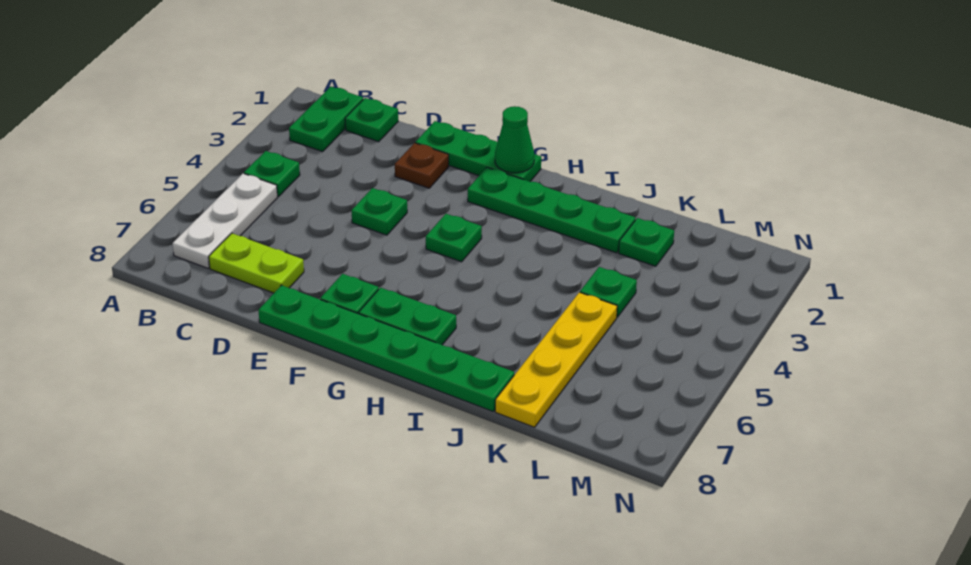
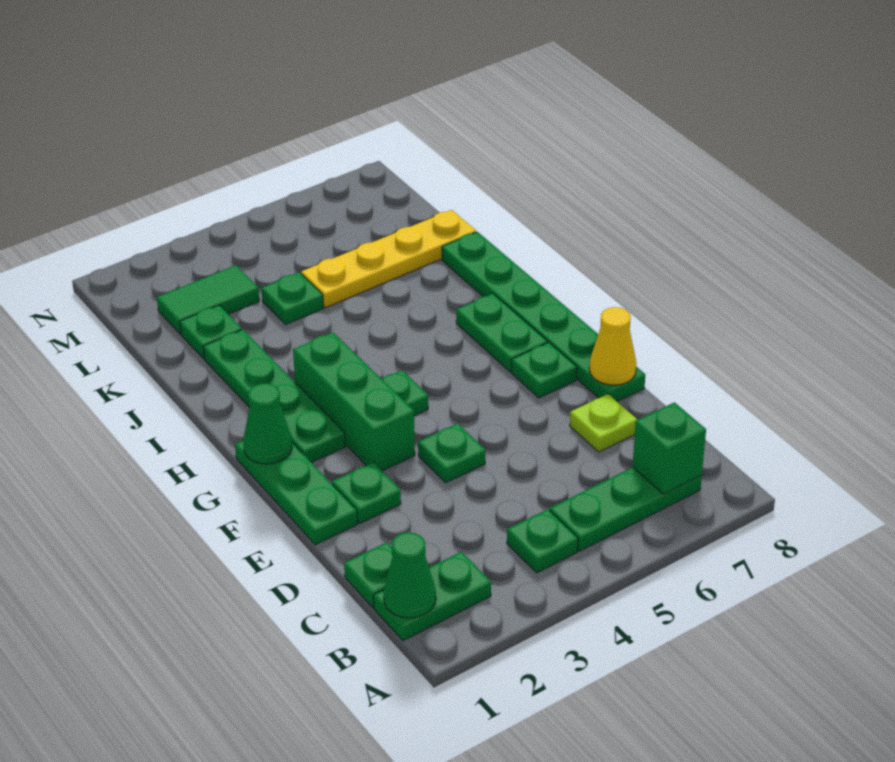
none -> green cone B1 level 2
white plate B5:B7 level 1 -> green plate B5:B7 level 1
none -> green brick B7 level 2
lime plate C7:D7 level 1 -> lime plate D7 level 1
brown plate E2 level 1 -> green plate E2 level 1
none -> yellow cone E8 level 2
none -> green brick F3:H3 level 1
none -> green tile L2:L3 level 1

